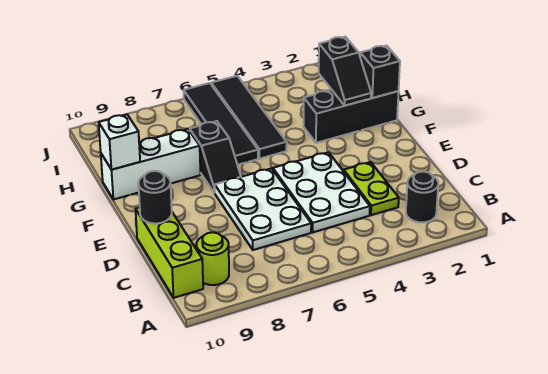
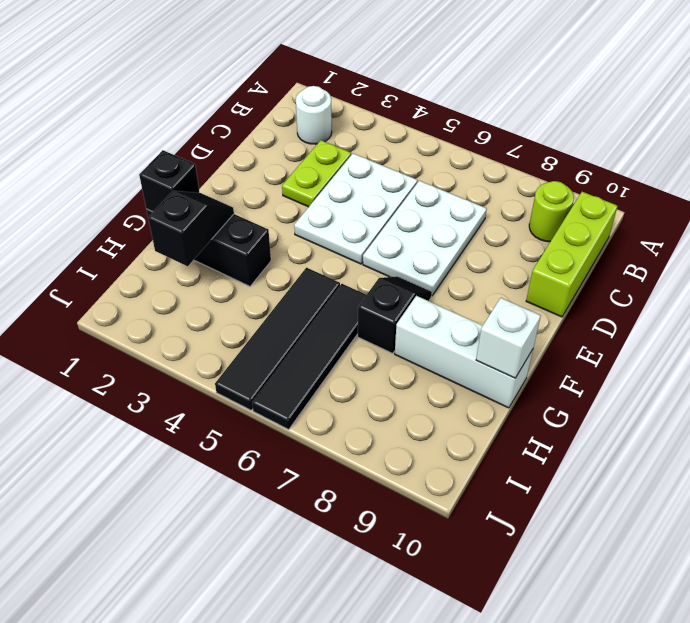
black round brick B2 level 1 -> white round brick B2 level 1
black round brick D10 level 2 -> none

